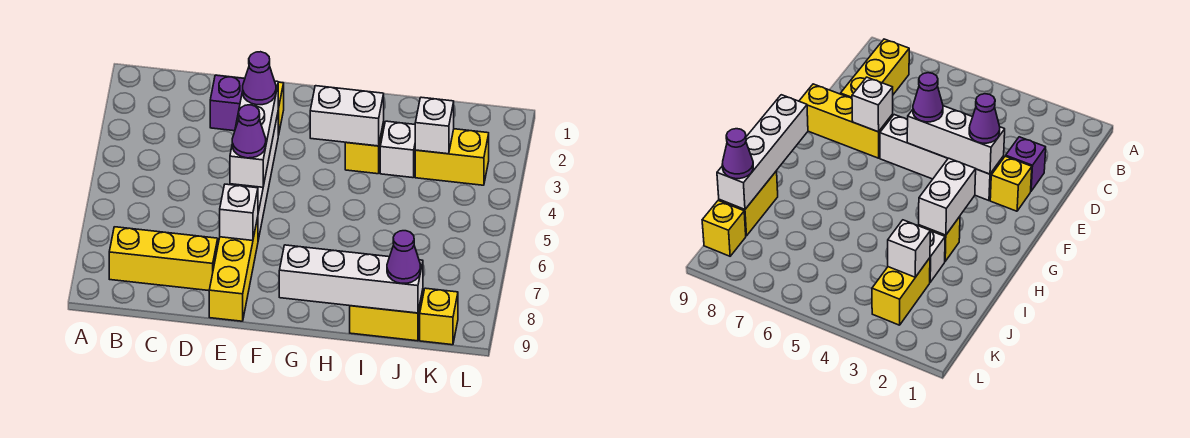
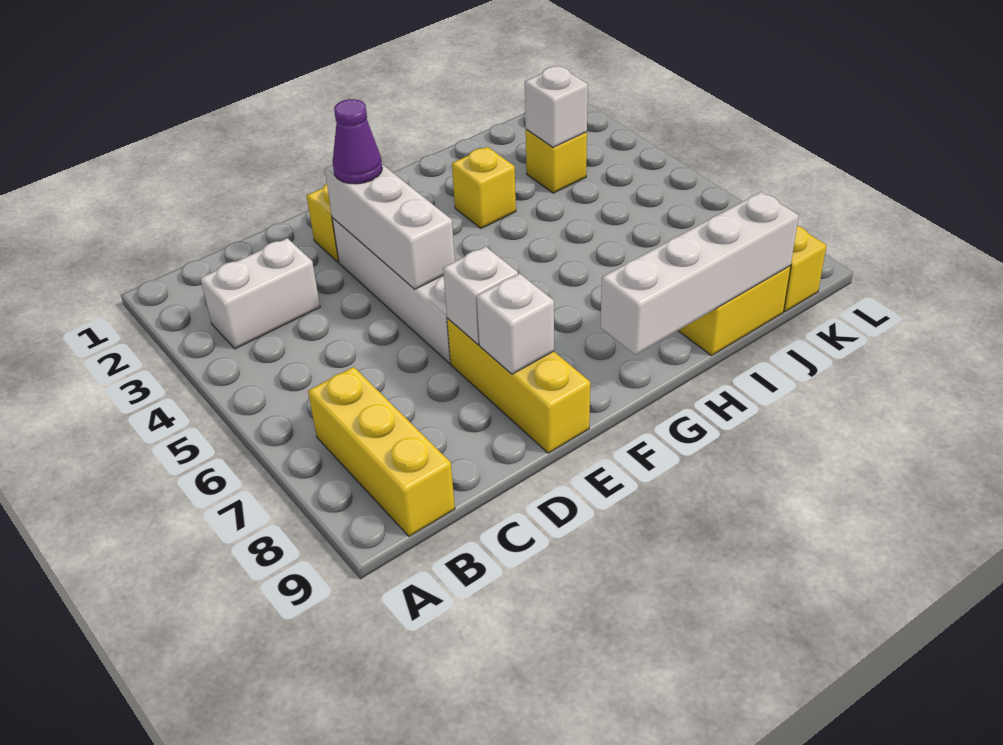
yellow brick B8:D8 level 1 -> yellow brick B7:B9 level 1
purple brick D2 level 1 -> none
purple cone E5 level 3 -> none
white brick G3:H3 level 2 -> white brick B3:C3 level 1
white brick I3 level 1 -> white brick E8 level 2
yellow brick J3:K3 level 1 -> yellow brick J3 level 1
purple cone J9 level 3 -> none

